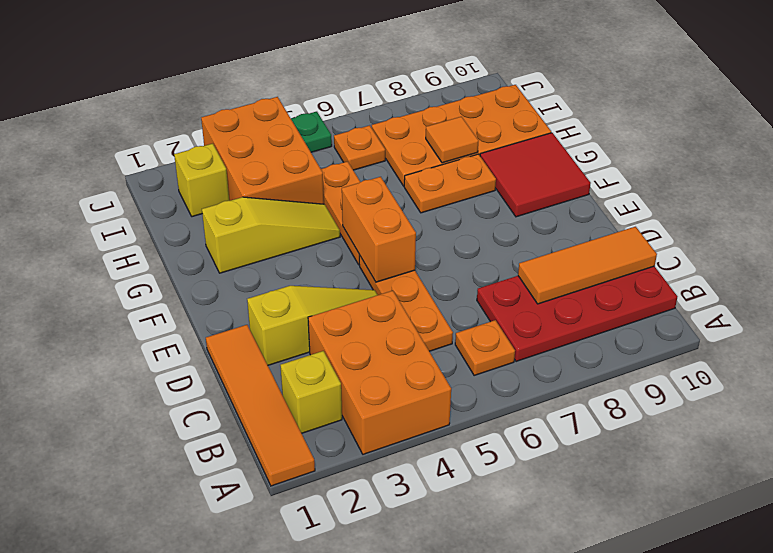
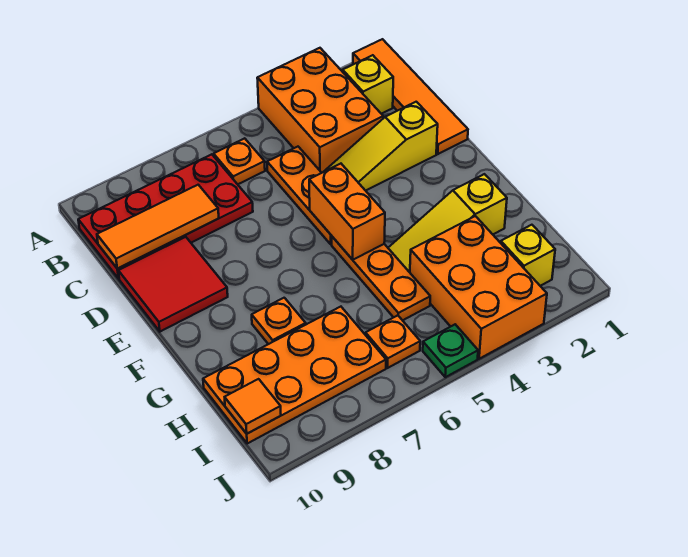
red tile F9:G10 level 1 -> red tile D9:E10 level 1
orange plate G7:G8 level 1 -> orange plate G8 level 1
orange tile H8 level 2 -> orange tile I10 level 2

